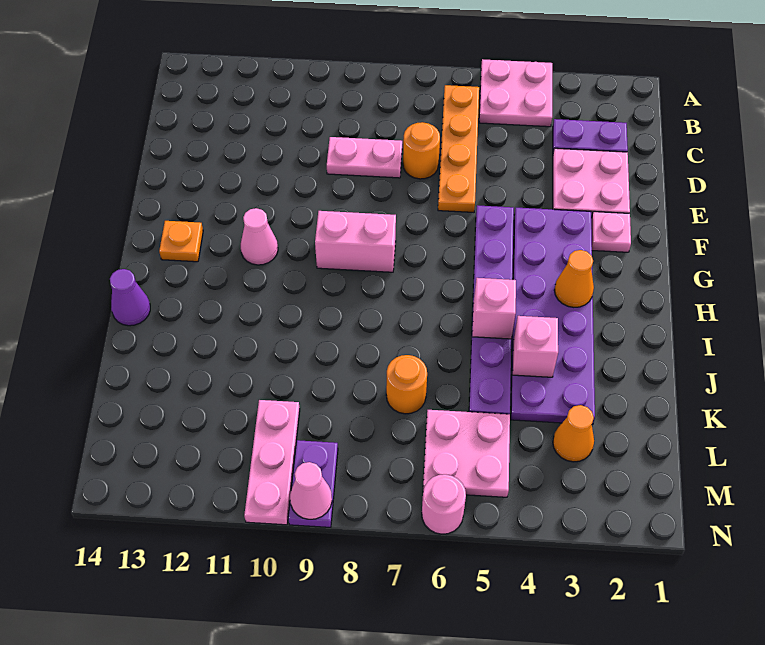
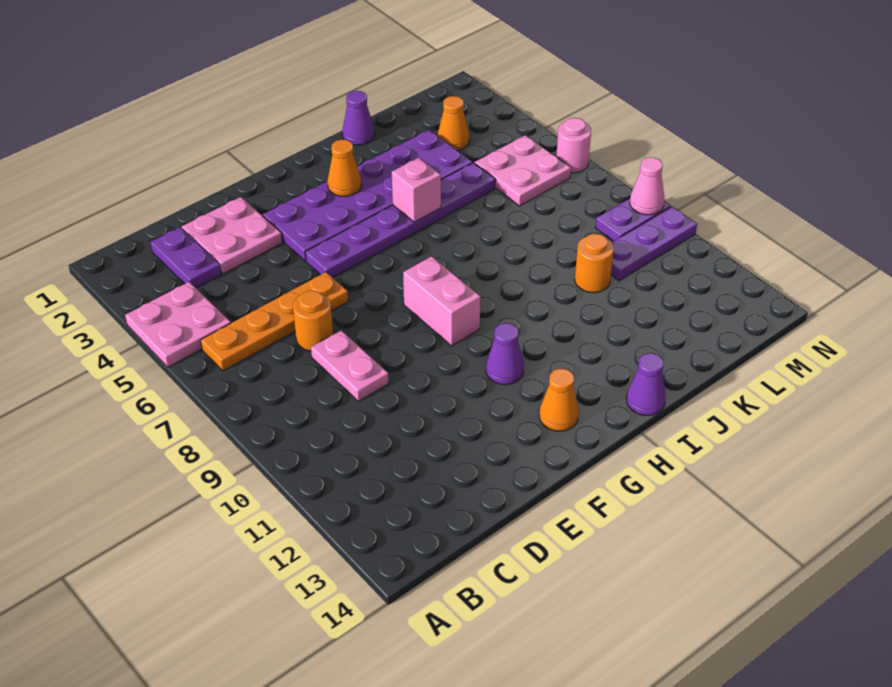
pink plate F2 level 1 -> none
pink cone G11 level 1 -> purple cone G11 level 1
orange plate G13 level 1 -> orange cone G13 level 1
none -> purple cone J1 level 1
pink brick J4 level 2 -> none
orange round brick K7 level 1 -> orange round brick K10 level 1
pink plate L10:N10 level 1 -> purple plate L10:N10 level 1

